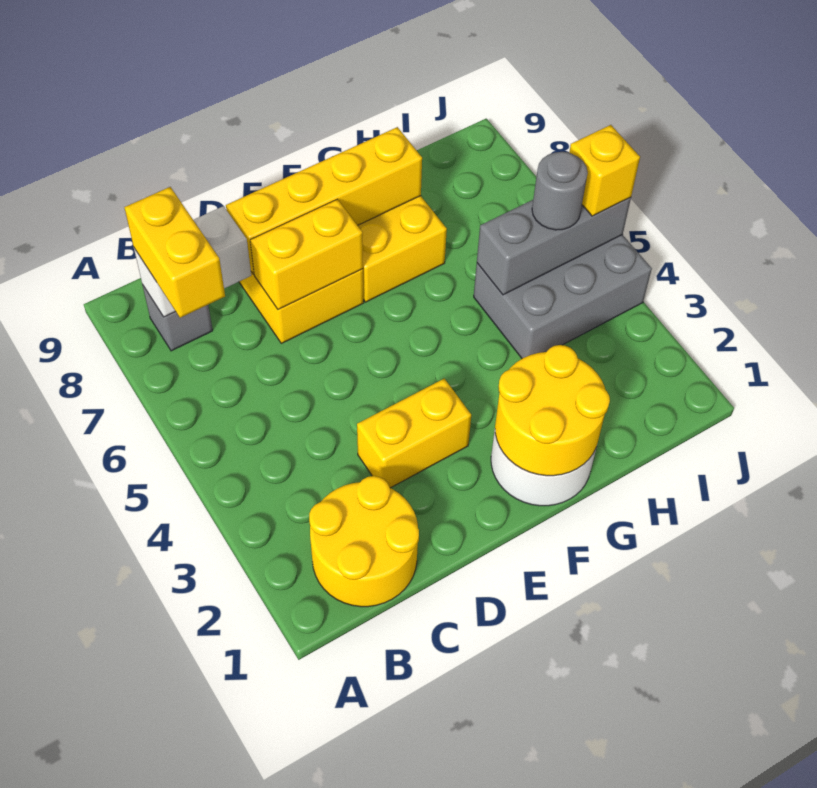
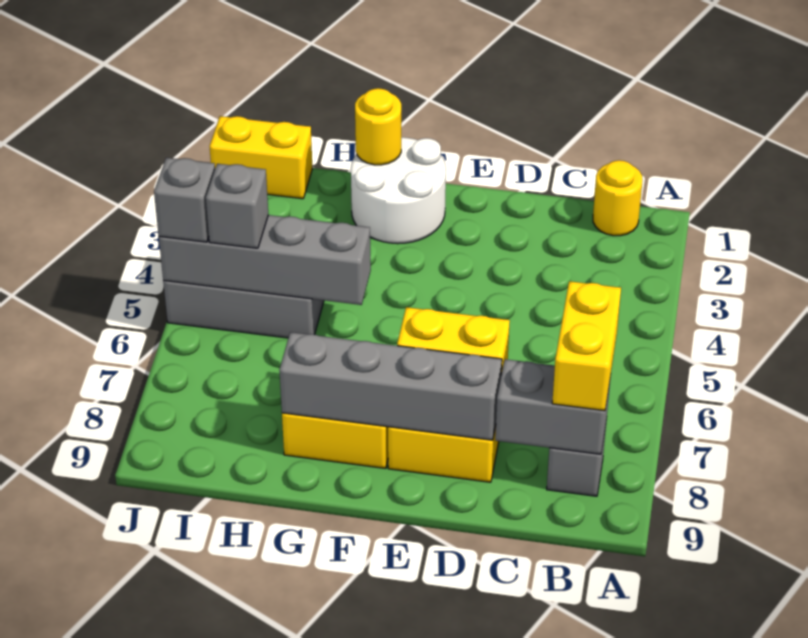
yellow round brick B1:C2 level 1 -> yellow round brick B1 level 1
white brick B8:C8 level 2 -> grey brick B8:C8 level 2
yellow brick D3:E3 level 1 -> yellow brick I1:J1 level 1
yellow brick D8:G8 level 2 -> grey brick D8:G8 level 2
yellow round brick F1:G2 level 2 -> yellow round brick G1 level 2
grey brick H5:J5 level 2 -> grey brick G5:J5 level 2
grey round brick I5 level 3 -> grey brick I5 level 3
yellow brick J5 level 3 -> grey brick J5 level 3

